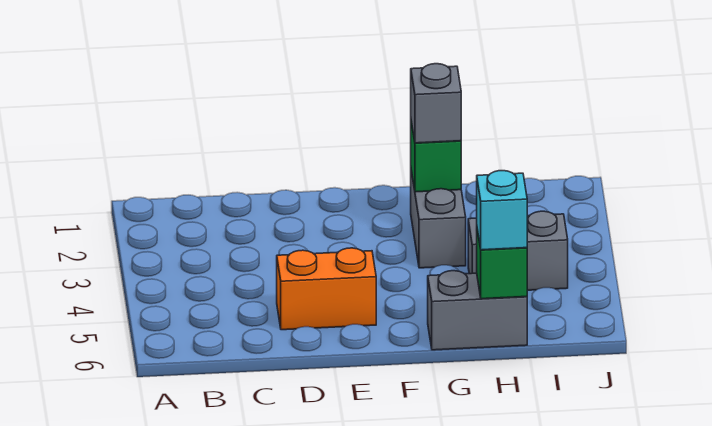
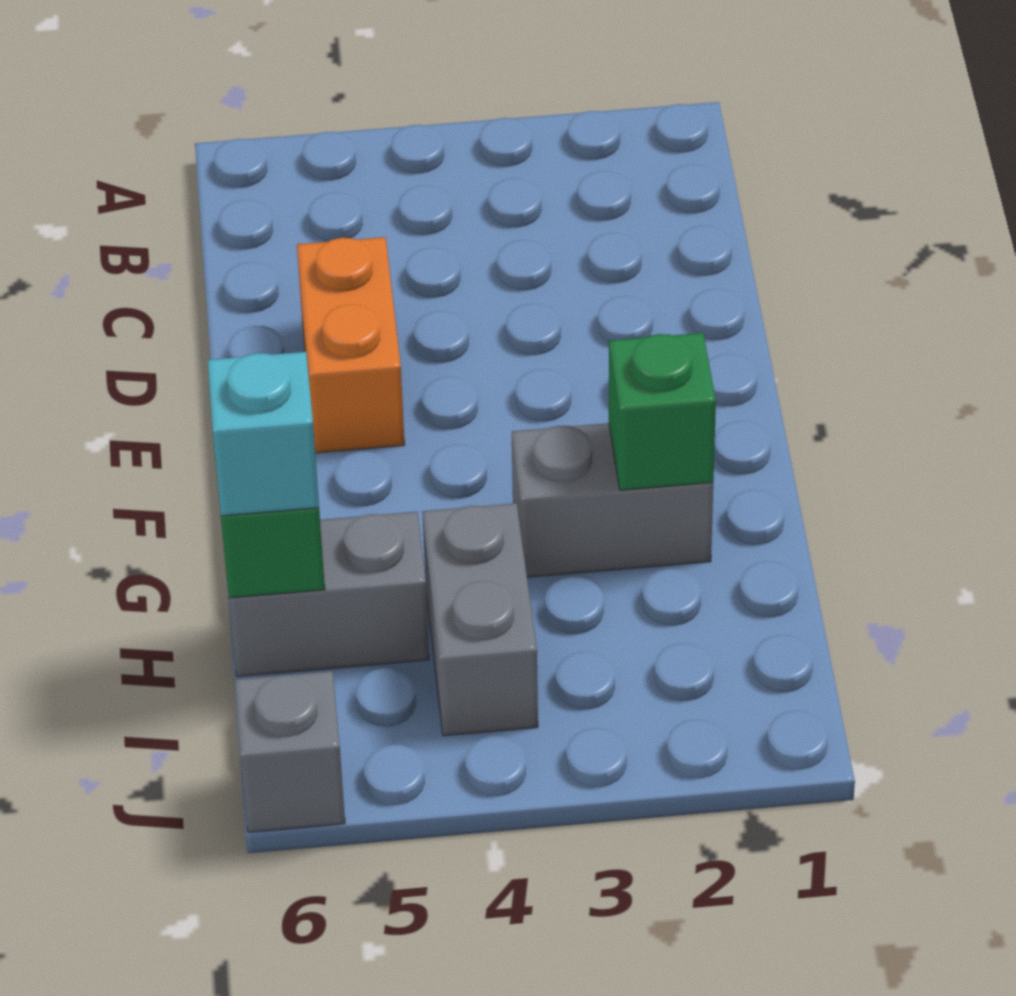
grey brick G2 level 3 -> grey brick J6 level 1
grey brick G6:H6 level 1 -> grey brick H5:H6 level 1

